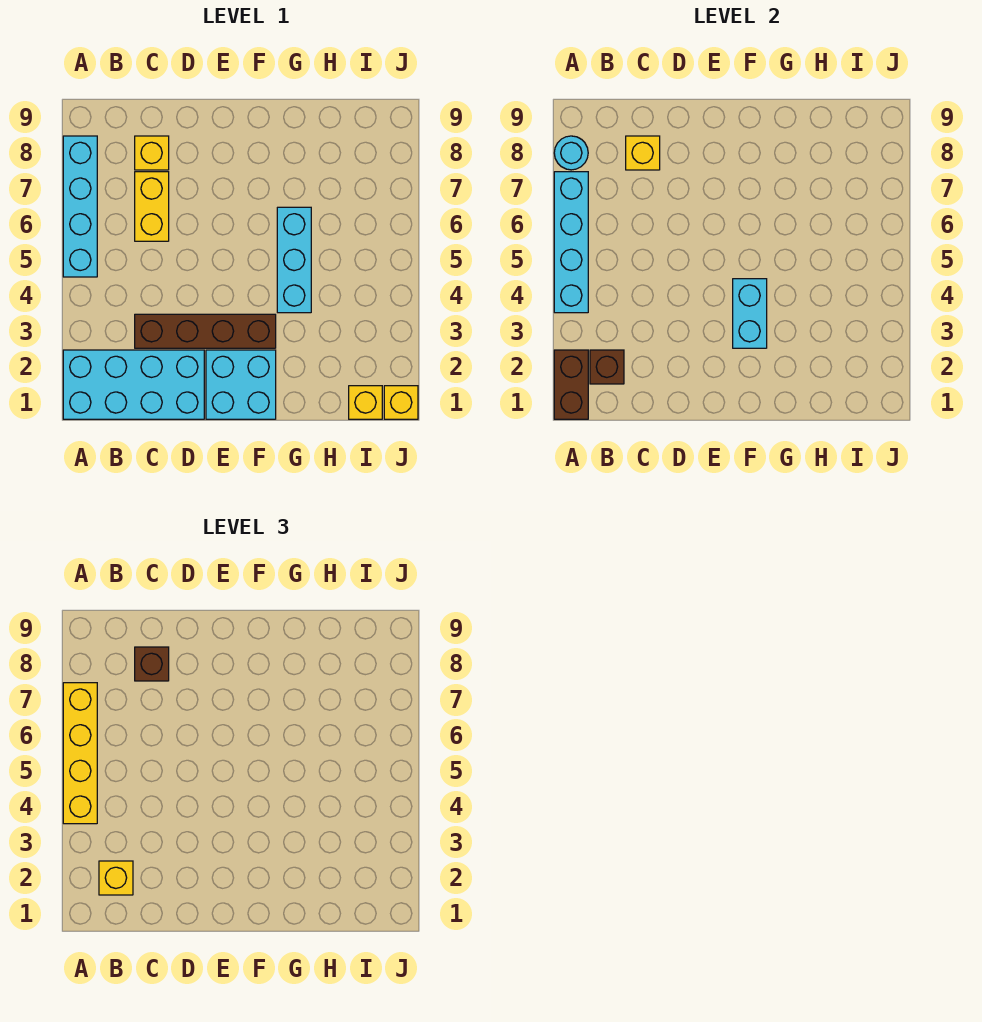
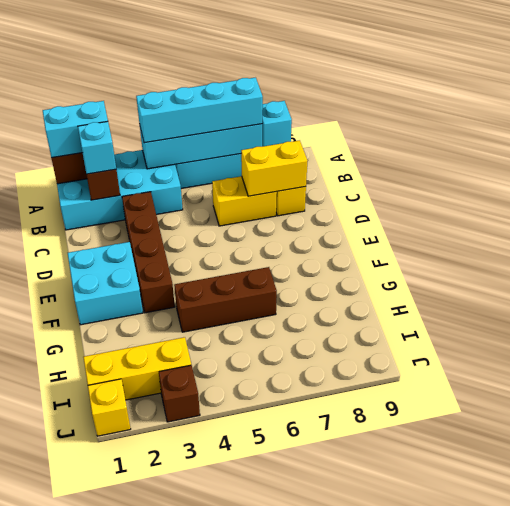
cyan brick A1:D2 level 1 -> cyan brick A1:B4 level 1
yellow brick A4:A7 level 3 -> cyan brick A4:A7 level 3
cyan round brick A8 level 2 -> cyan brick A8 level 2
yellow brick B2 level 3 -> cyan brick B2 level 3
yellow brick C8 level 2 -> yellow brick C7:C8 level 2
brown brick C8 level 3 -> brown brick J3 level 1
cyan brick F3:F4 level 2 -> cyan brick A1:A2 level 3
cyan brick G4:G6 level 1 -> brown brick G4:G6 level 1
yellow brick I1 level 1 -> yellow brick I1:I3 level 1

